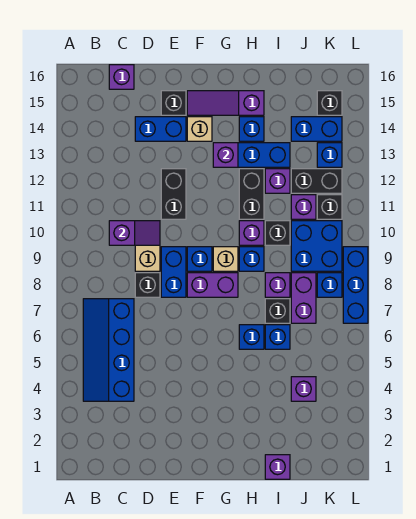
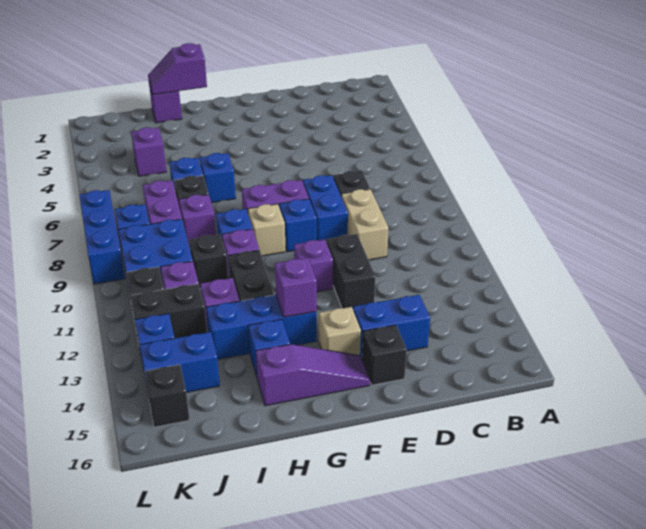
blue slope B4:C7 level 1 top C -> none
purple slope C10:D10 level 2 top C -> purple slope H1:I1 level 2 top H
purple brick C16 level 1 -> purple brick F11 level 1

